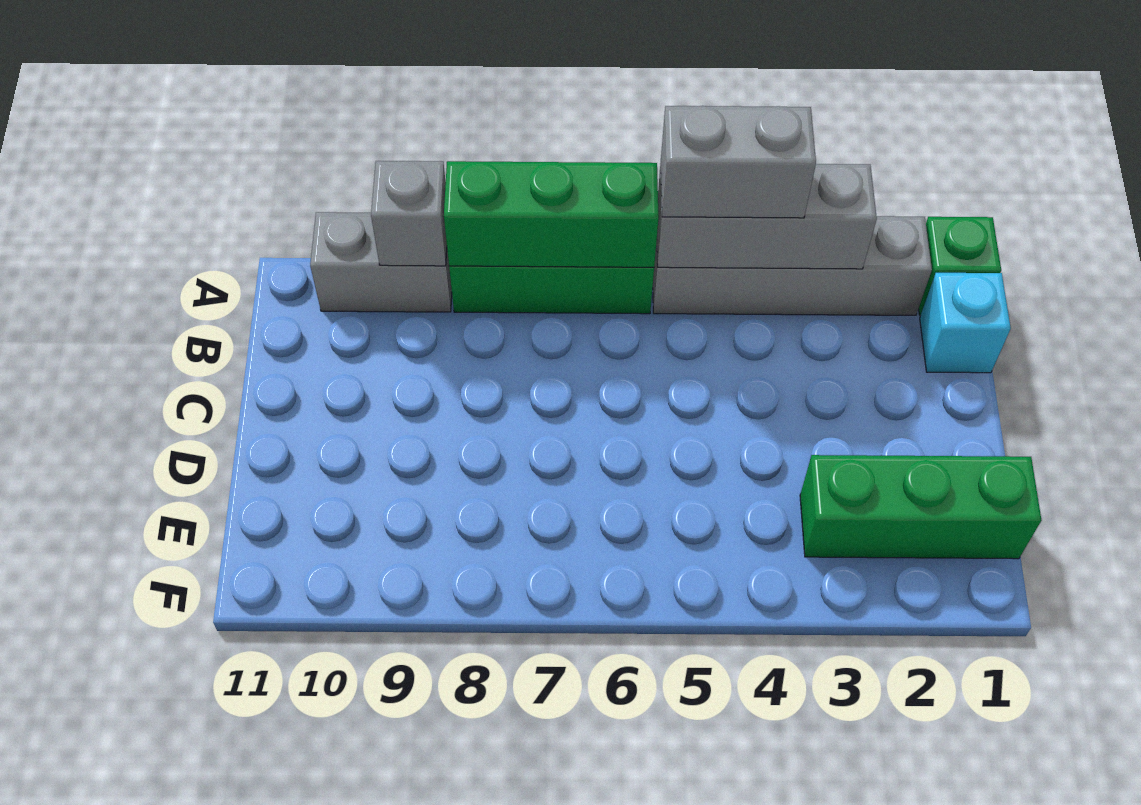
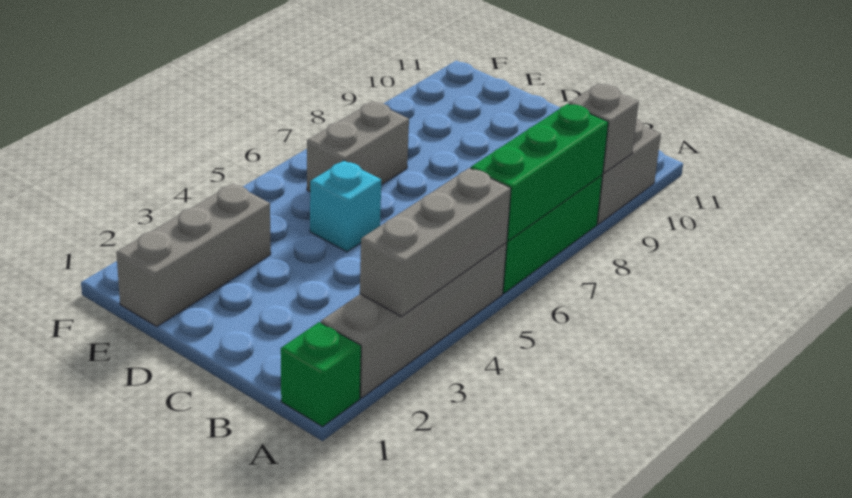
grey brick A4:A5 level 3 -> grey brick E6:E7 level 1
cyan brick B1 level 1 -> cyan brick D5 level 1
green brick E1:E3 level 1 -> grey brick E1:E3 level 1

